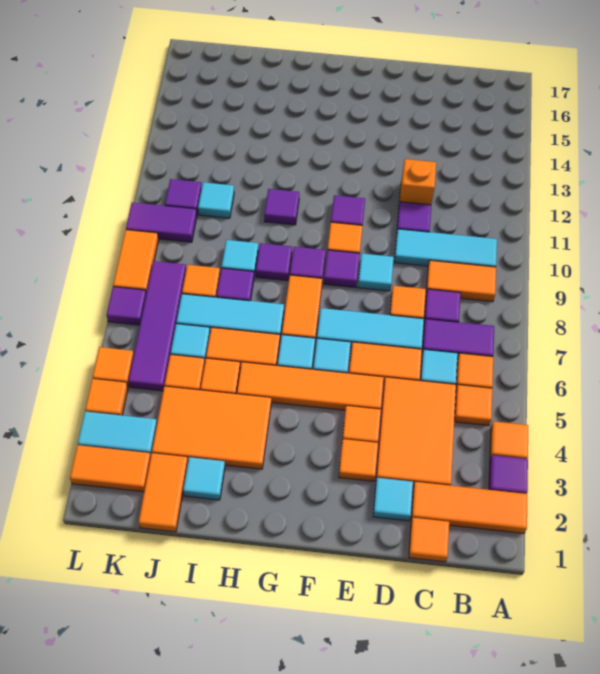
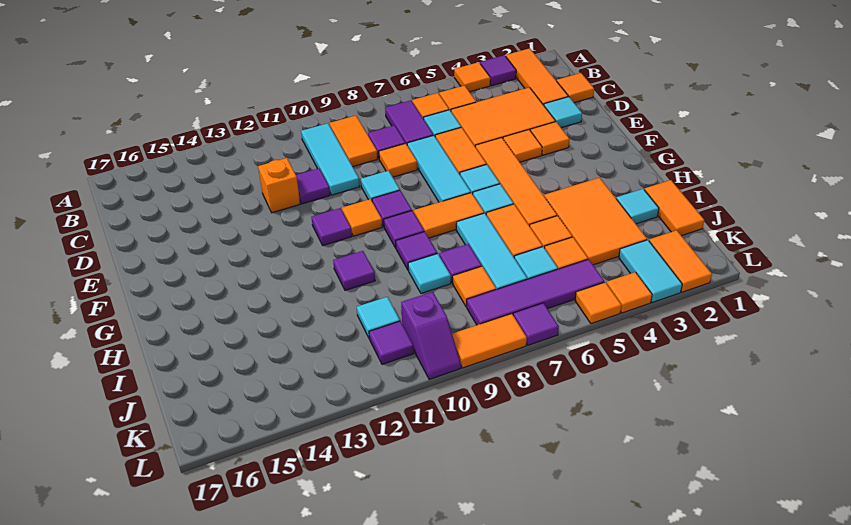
orange tile J1:J2 level 1 -> orange tile I1:J1 level 1
purple tile K10:L10 level 1 -> purple slope K10:L10 level 1 top K

